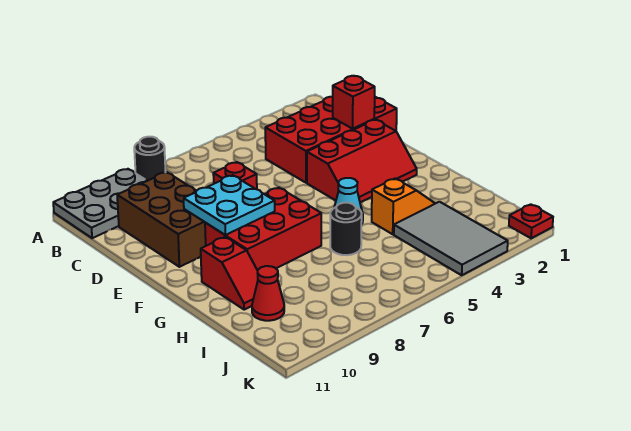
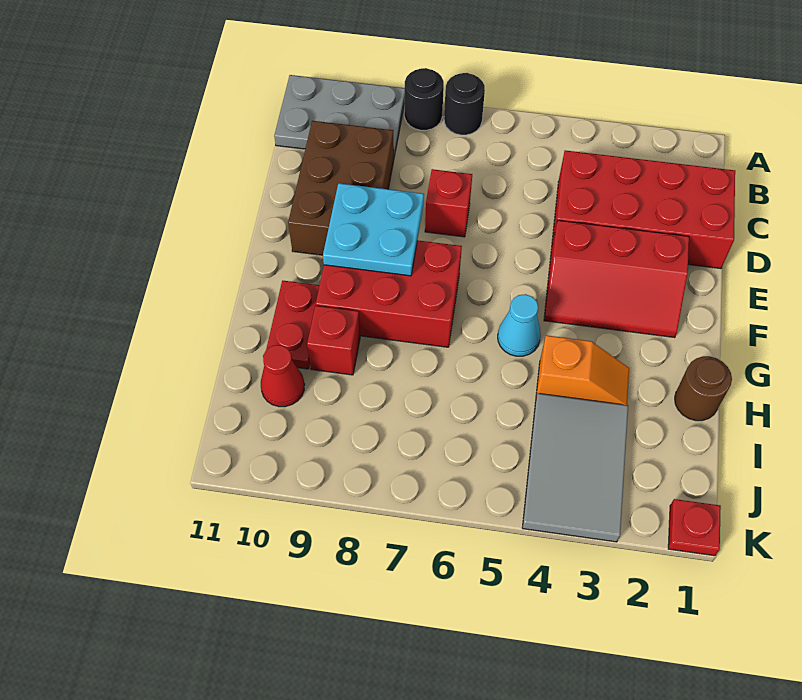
red brick D2 level 2 -> red brick H9 level 1
red slope G10:H10 level 1 top G -> red plate G10:H10 level 1
none -> brown round brick H1 level 1
black round brick H6 level 1 -> black round brick A7 level 1

